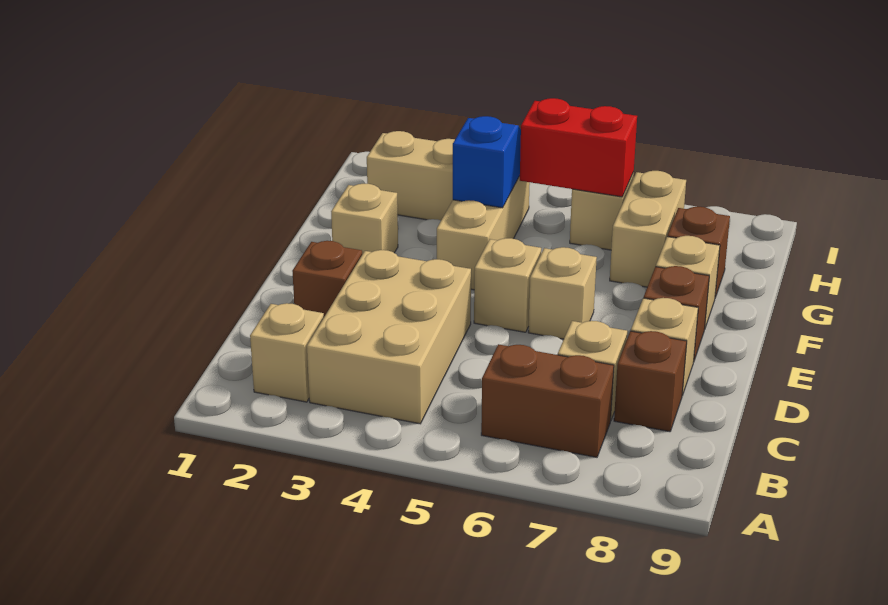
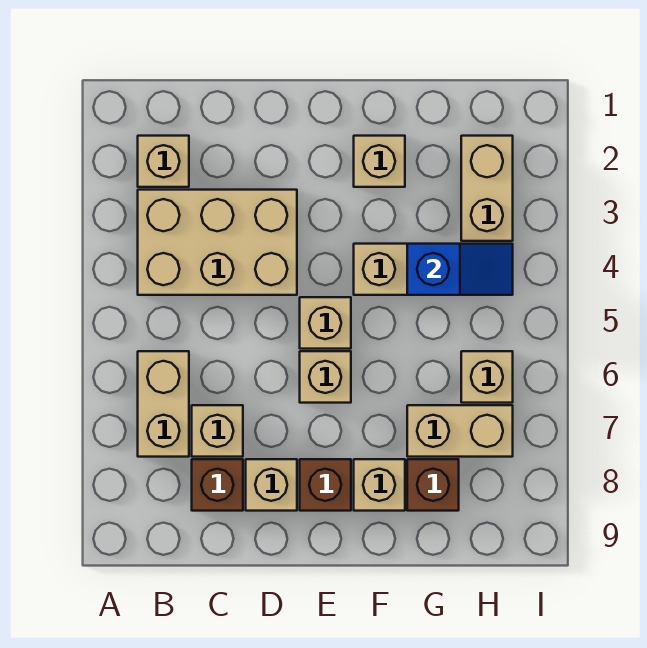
brown brick B6:B7 level 1 -> tan brick B6:B7 level 1
brown brick D2 level 1 -> none
red brick H5:H6 level 2 -> none

